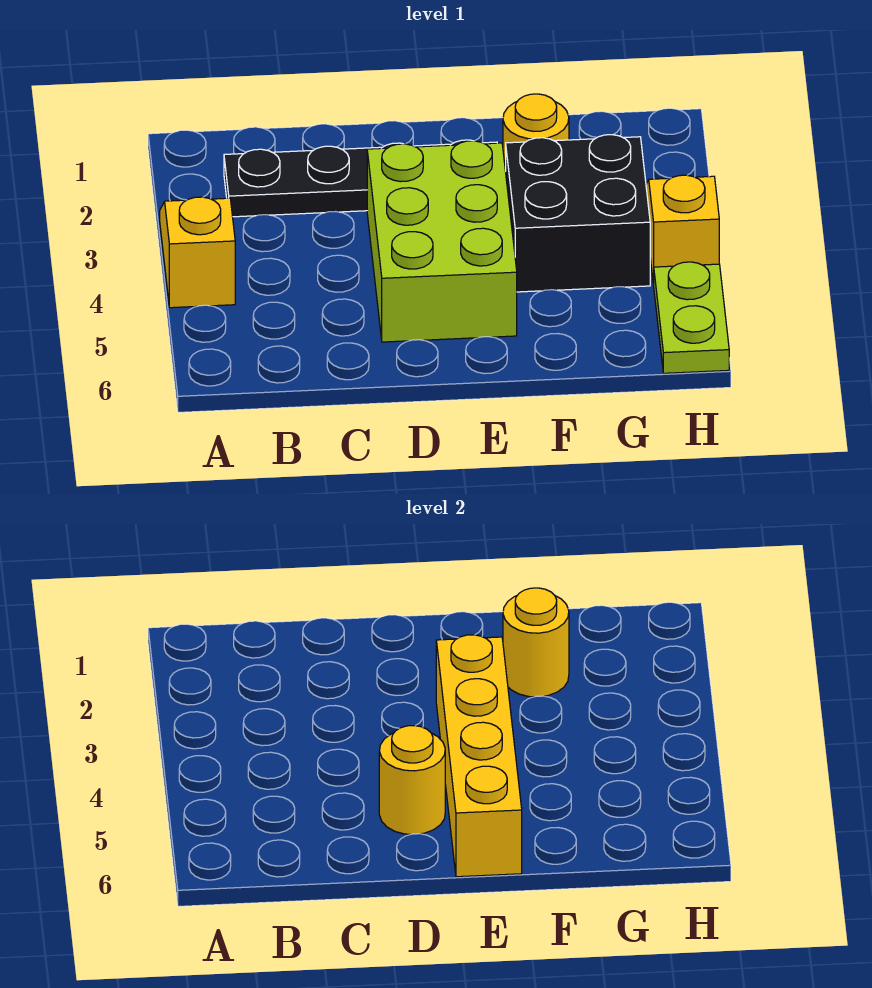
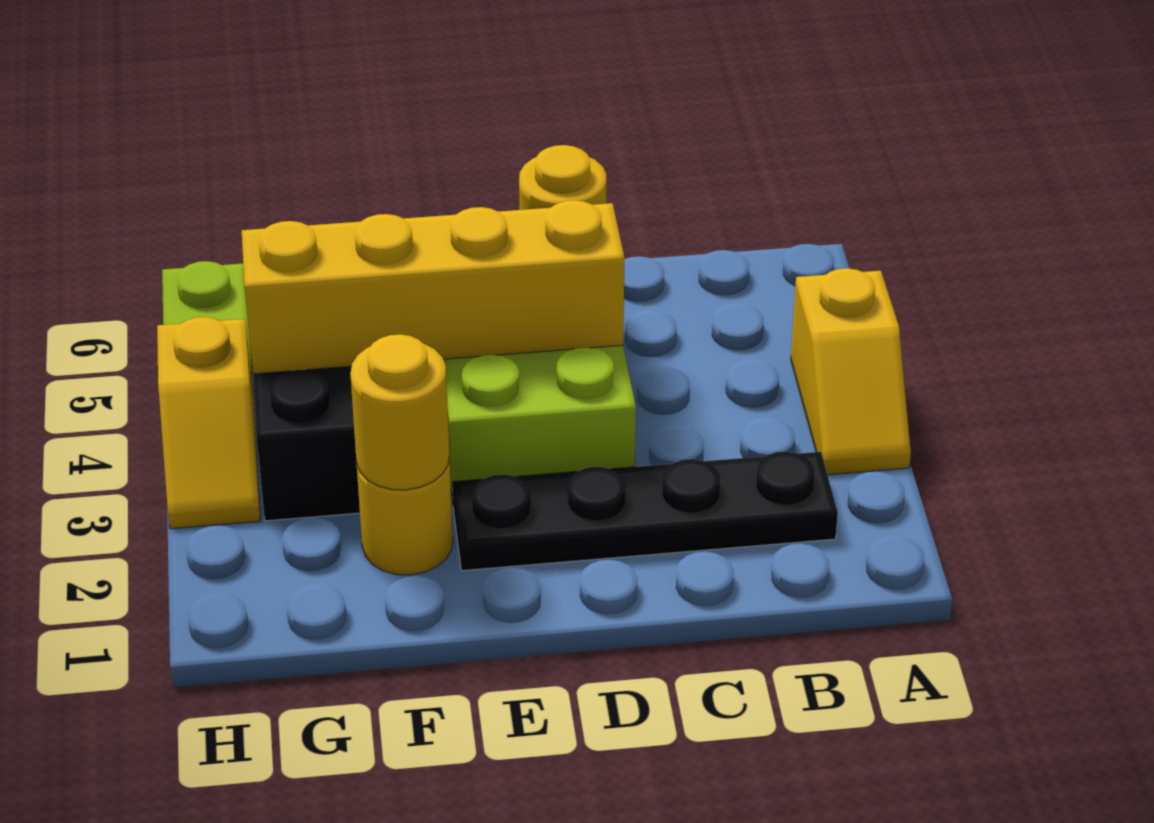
yellow brick E3:E6 level 2 -> yellow brick D4:G4 level 2

